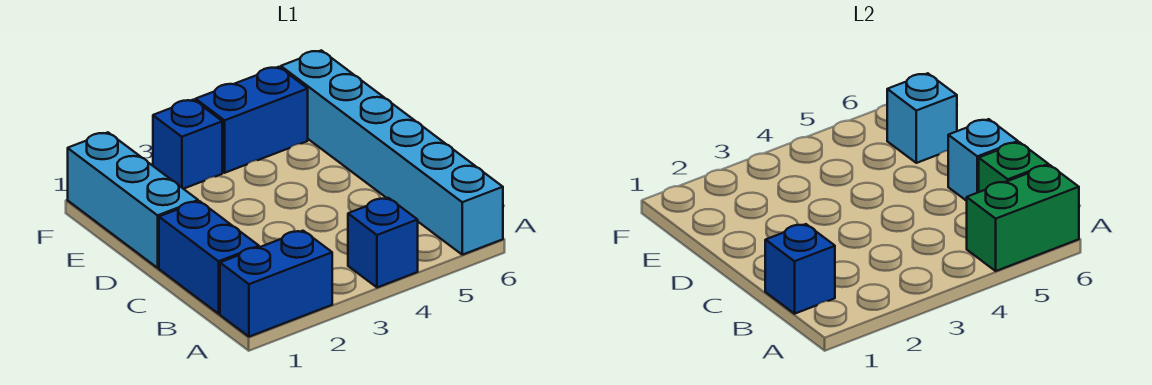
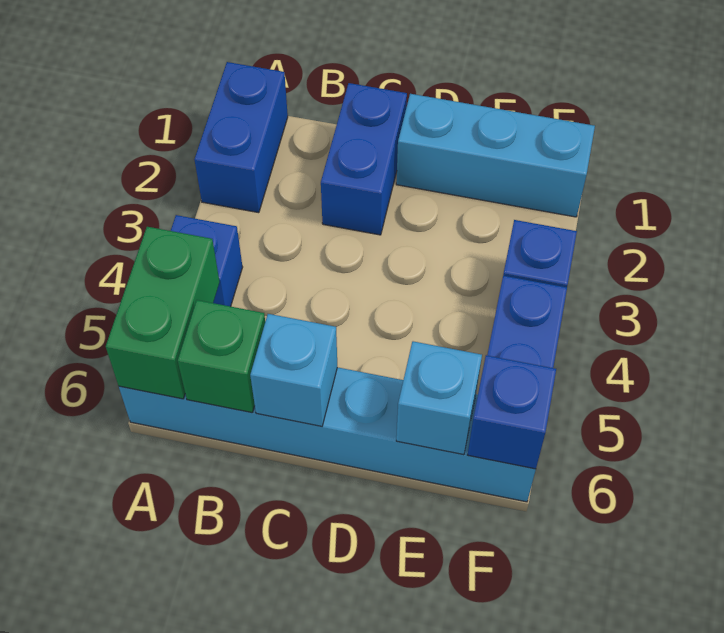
blue brick B1:C1 level 1 -> blue brick C1:C2 level 1
blue brick B1 level 2 -> blue brick F6 level 2

